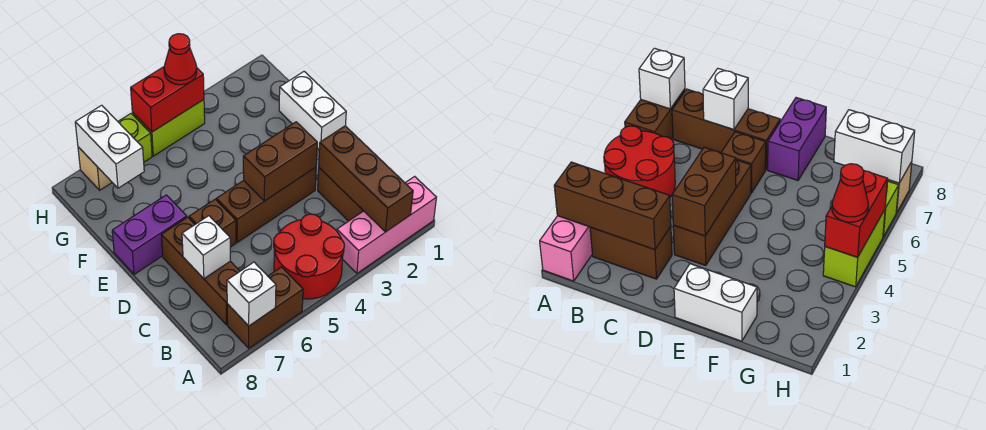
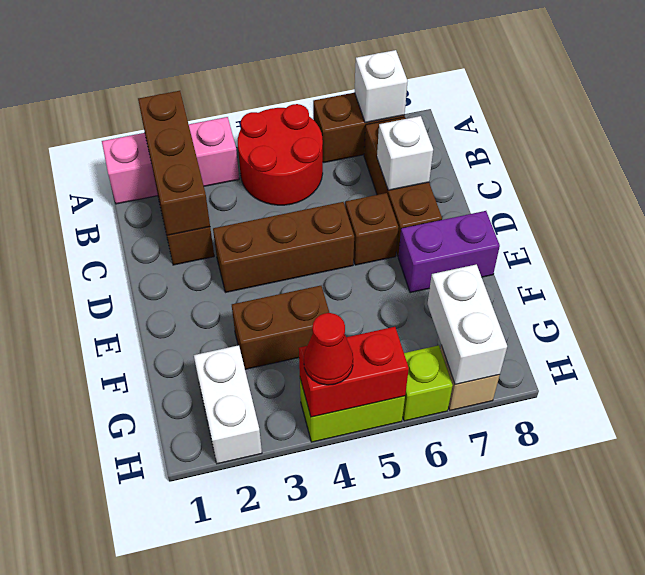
brown brick D3:D4 level 2 -> brown brick F3:F4 level 1
white brick E1:F1 level 1 -> white brick G2:H2 level 1

